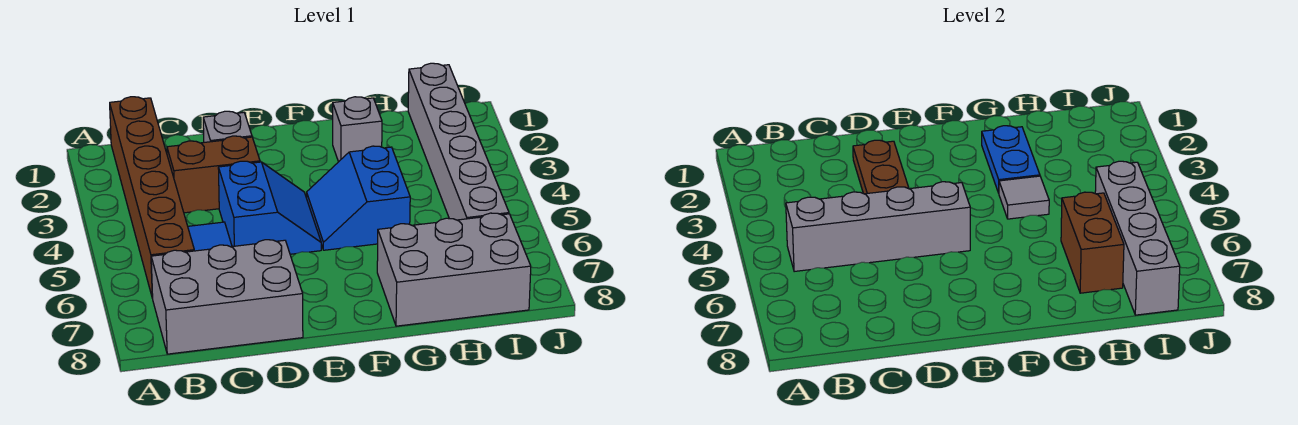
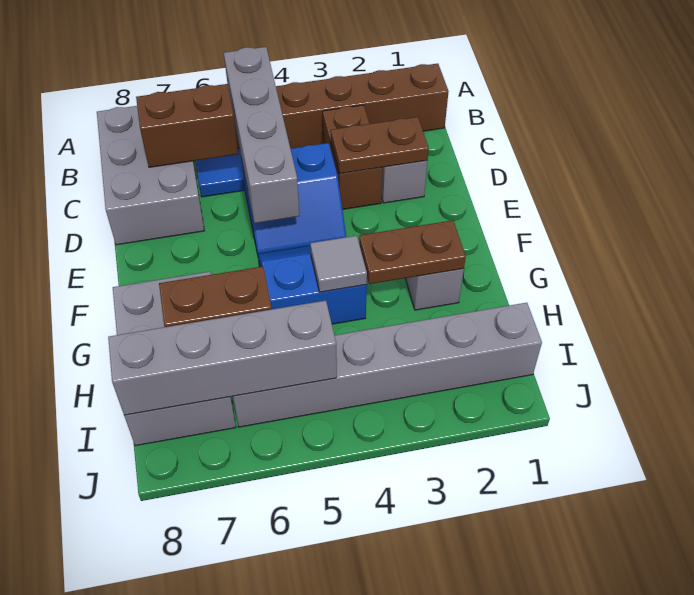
none -> brown brick C6:C7 level 2
blue plate G2:G3 level 2 -> brown plate G2:G3 level 2

